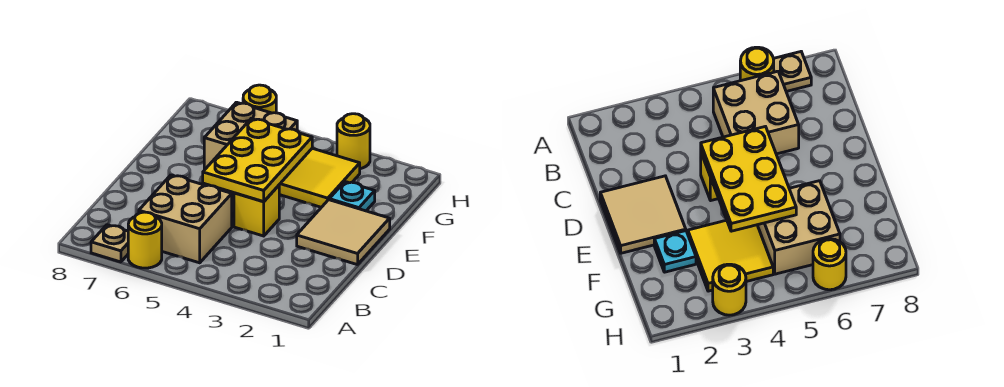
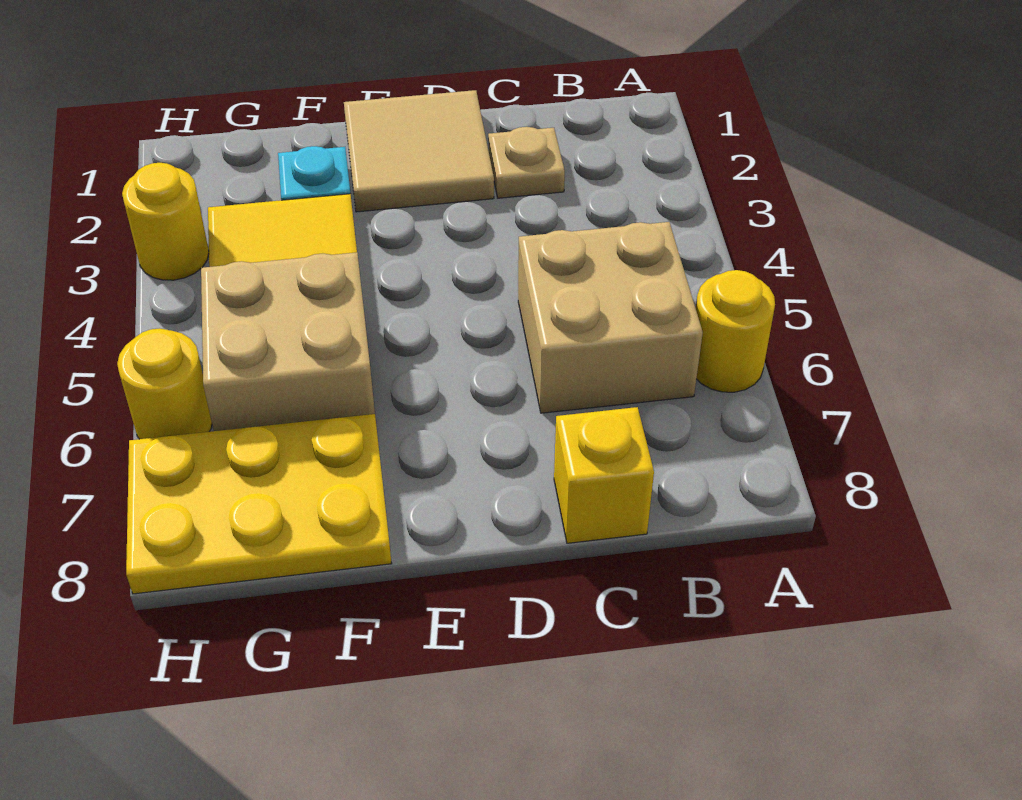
tan plate A7 level 1 -> tan plate C2 level 1
yellow brick D4 level 1 -> yellow brick C8 level 1
yellow plate D4:F5 level 2 -> yellow plate F7:H8 level 1

